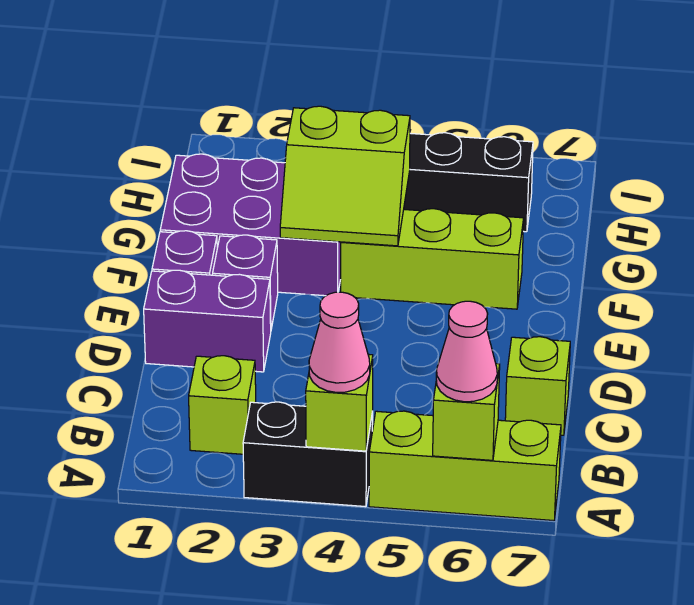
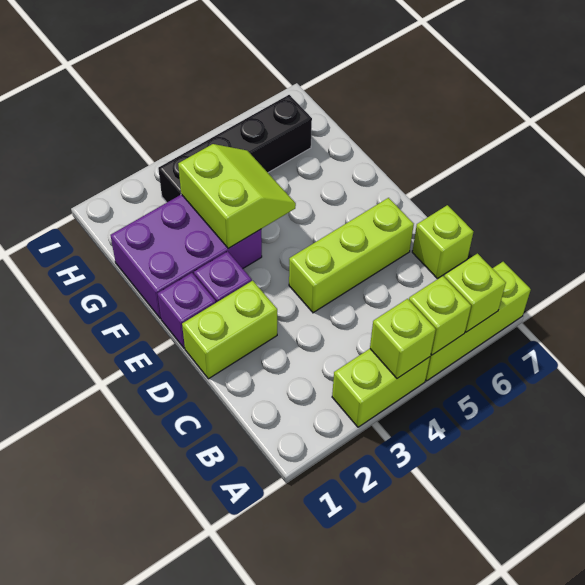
black brick A3:A4 level 1 -> lime brick A3:A4 level 1
pink cone A4 level 3 -> none
pink cone A6 level 3 -> none
lime brick B2 level 1 -> lime brick A5 level 2
purple brick D1:D2 level 1 -> lime brick D1:D2 level 1
lime slope F3:G4 level 2 top G -> lime slope F3:G4 level 2 top 3
lime brick F4:F6 level 1 -> lime brick D4:D6 level 1

